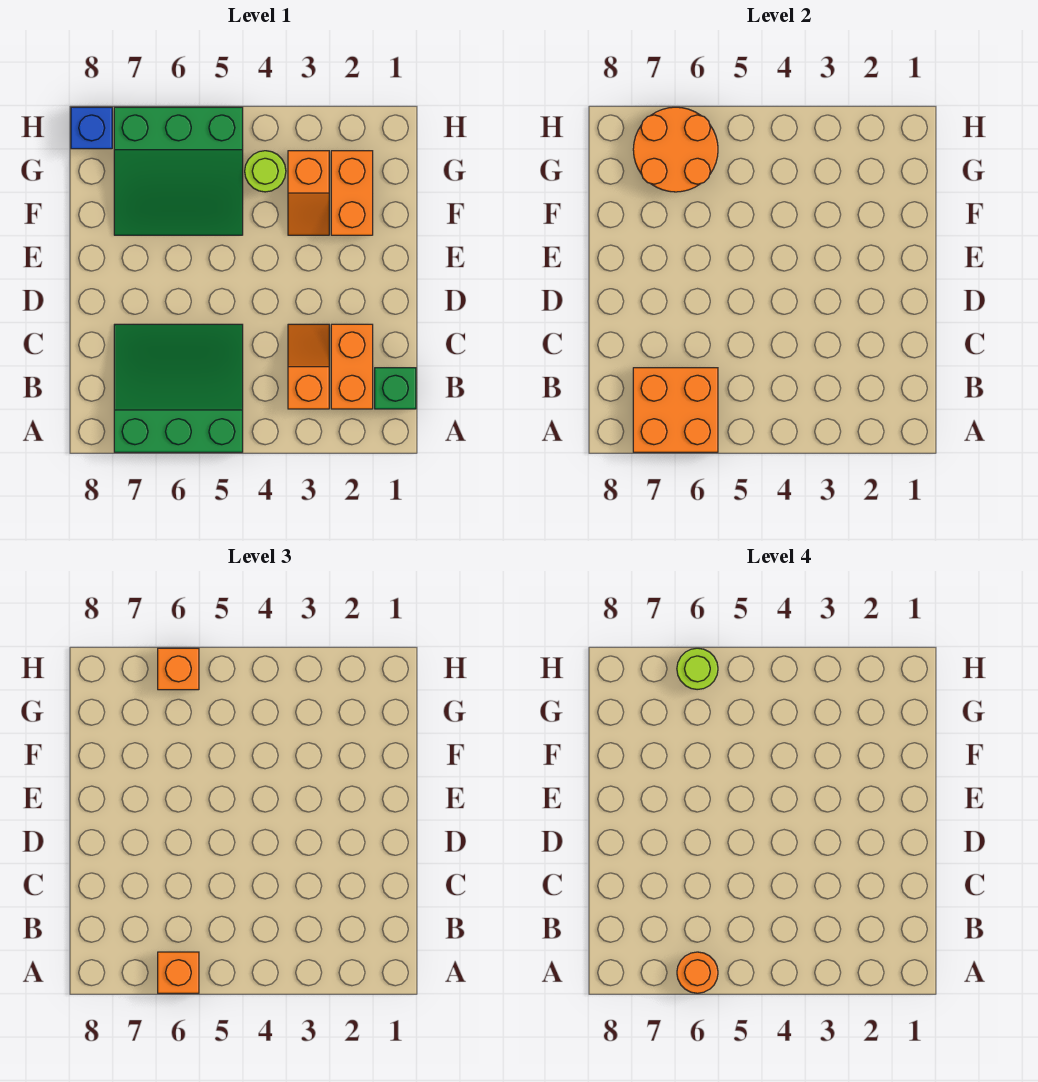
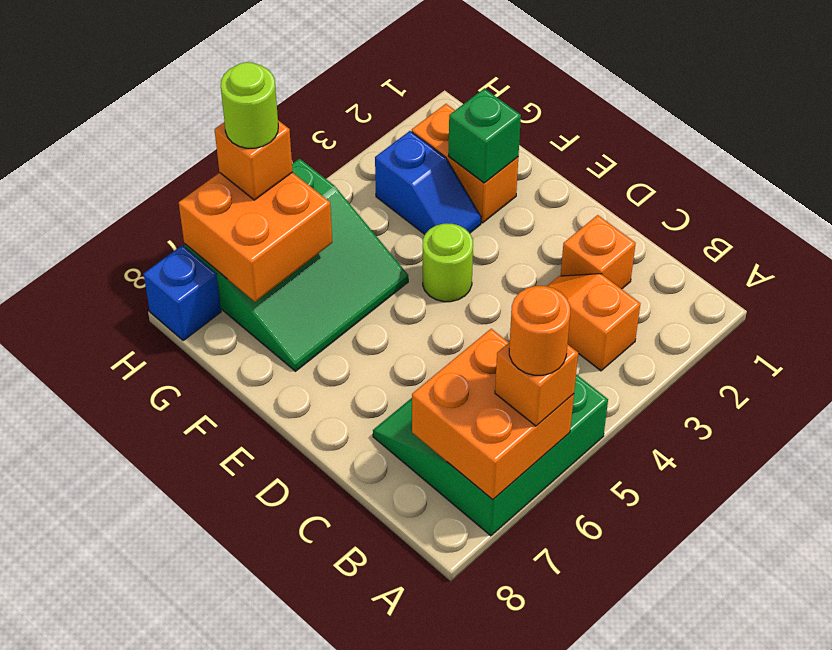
green brick B1 level 1 -> green brick F2 level 2
orange brick B2:C2 level 1 -> orange brick C2 level 1
orange slope F3:G3 level 1 top G -> blue slope F3:G3 level 1 top G
lime round brick G4 level 1 -> lime round brick E4 level 1
orange round brick G6:H7 level 2 -> orange brick G6:H7 level 2

